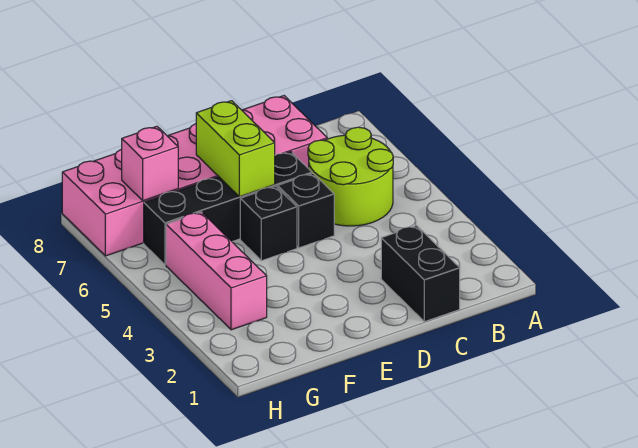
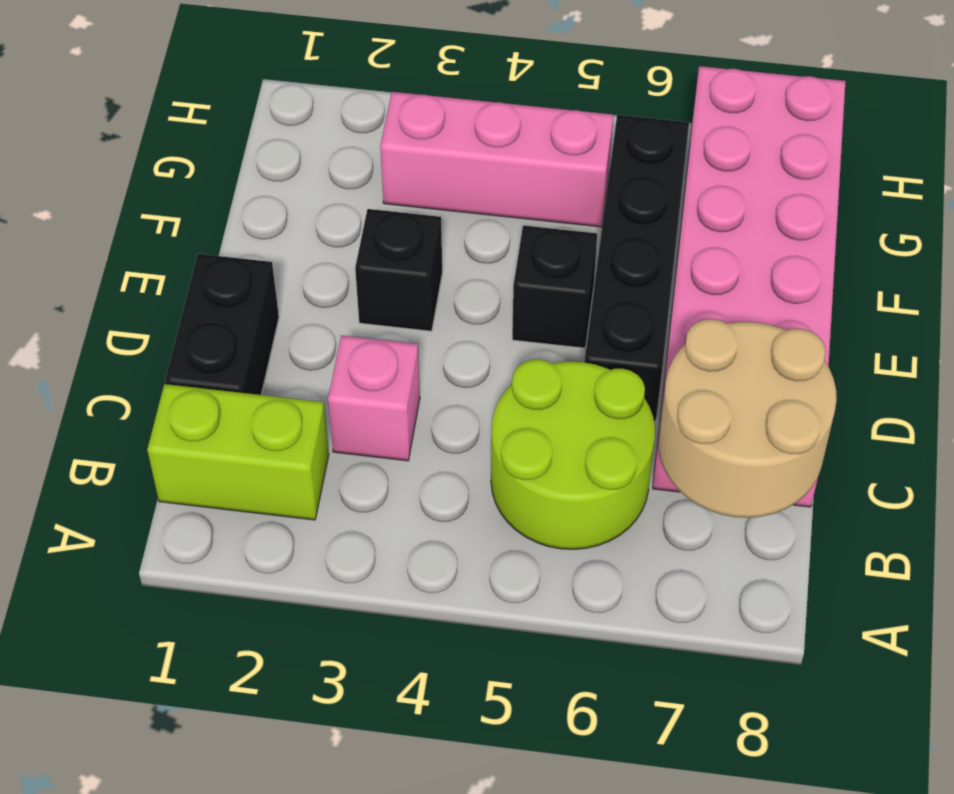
none -> tan round brick B7:C8 level 2
black brick C1:C2 level 1 -> black brick C1:D1 level 1
black brick D5 level 1 -> black brick E3 level 1
lime brick E6:E7 level 2 -> lime brick B1:B2 level 1
pink brick G7 level 2 -> pink brick C3 level 1

